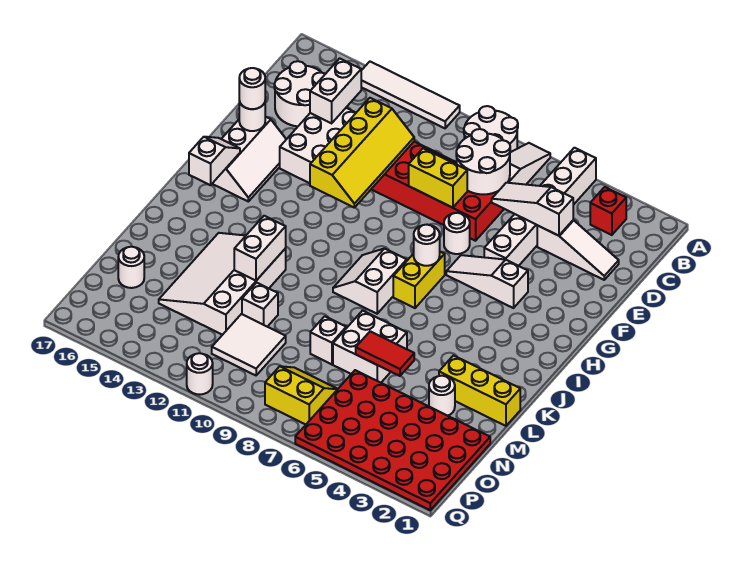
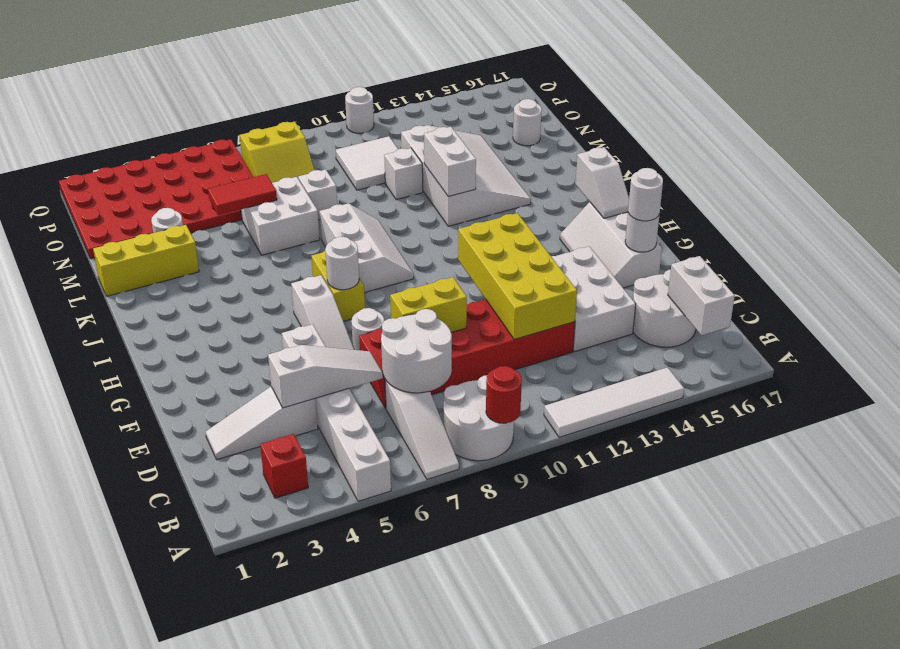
none -> red round brick A9 level 2
white brick C14:D14 level 2 -> white brick B16:C16 level 2
yellow slope D11:G12 level 2 top 12 -> yellow brick D11:G12 level 2
white slope G4:G6 level 1 top 4 -> white slope F6:H6 level 1 top H
white slope I8:J9 level 1 top 8 -> white slope I8:K9 level 1 top 8

